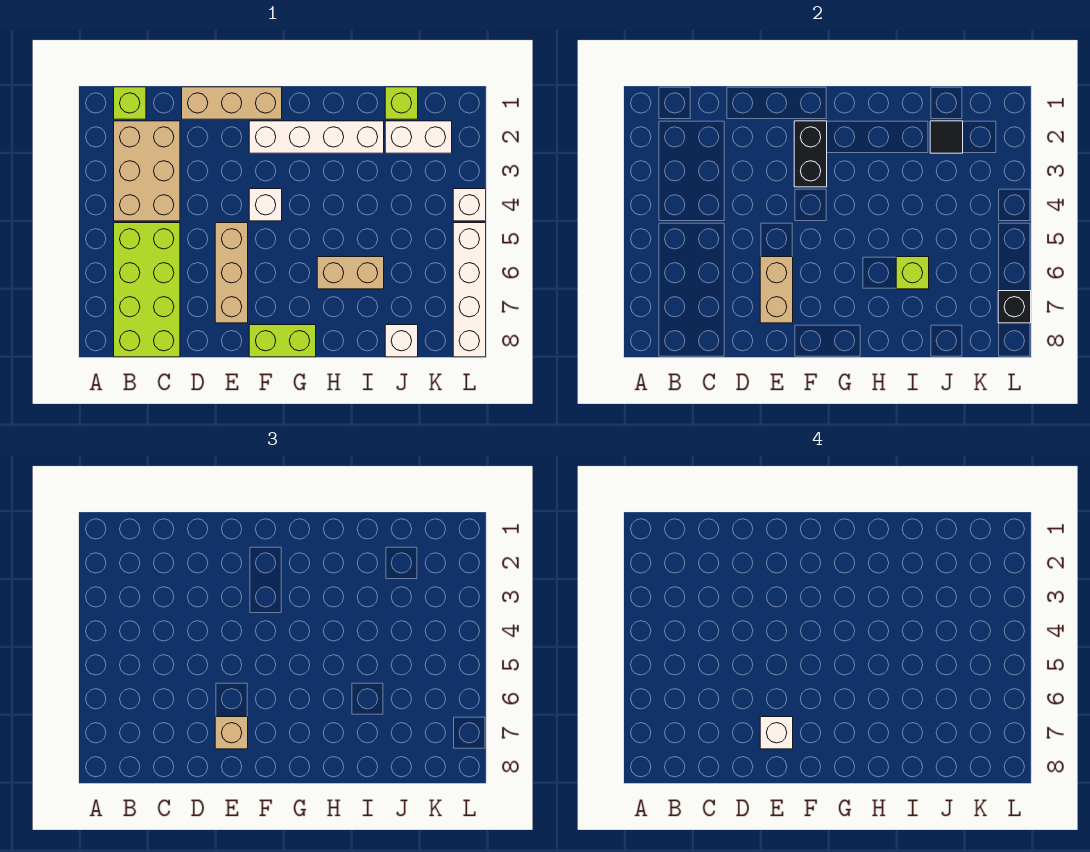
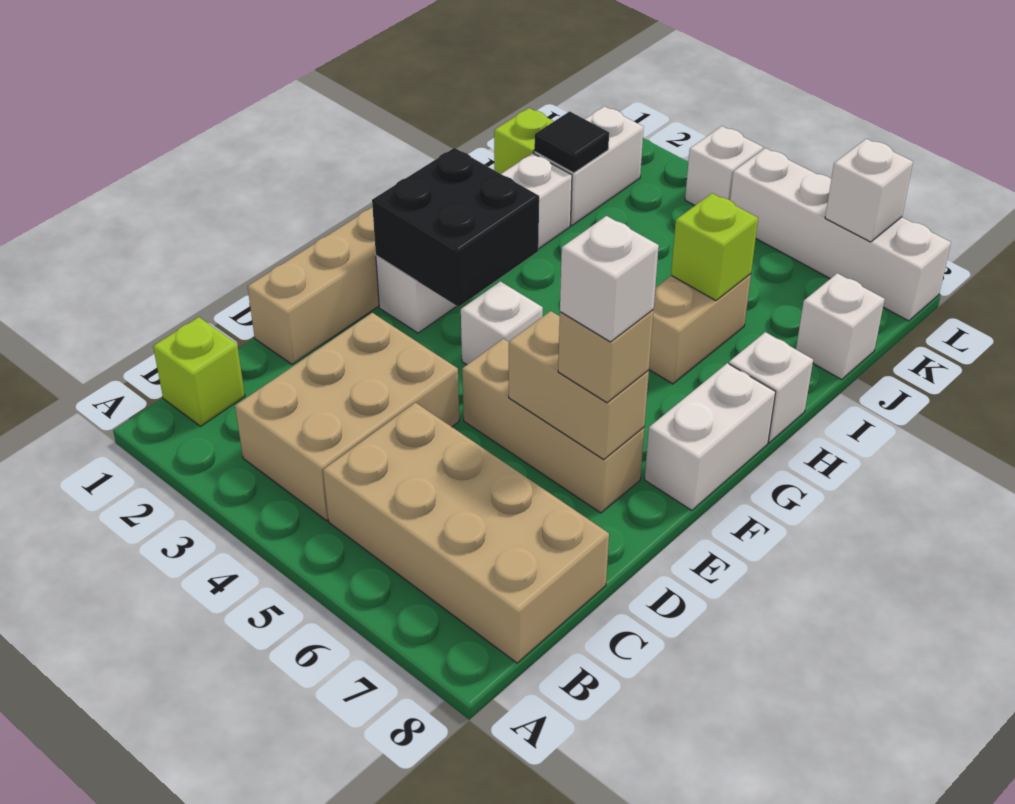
tan brick B2:C4 level 1 -> tan brick B3:D4 level 1
lime brick B5:C8 level 1 -> tan brick B5:C8 level 1
black brick F2:F3 level 2 -> black brick F2:G3 level 2
lime brick F8:G8 level 1 -> white brick F8:G8 level 1
none -> white brick H8 level 1
black brick L7 level 2 -> white brick L7 level 2

